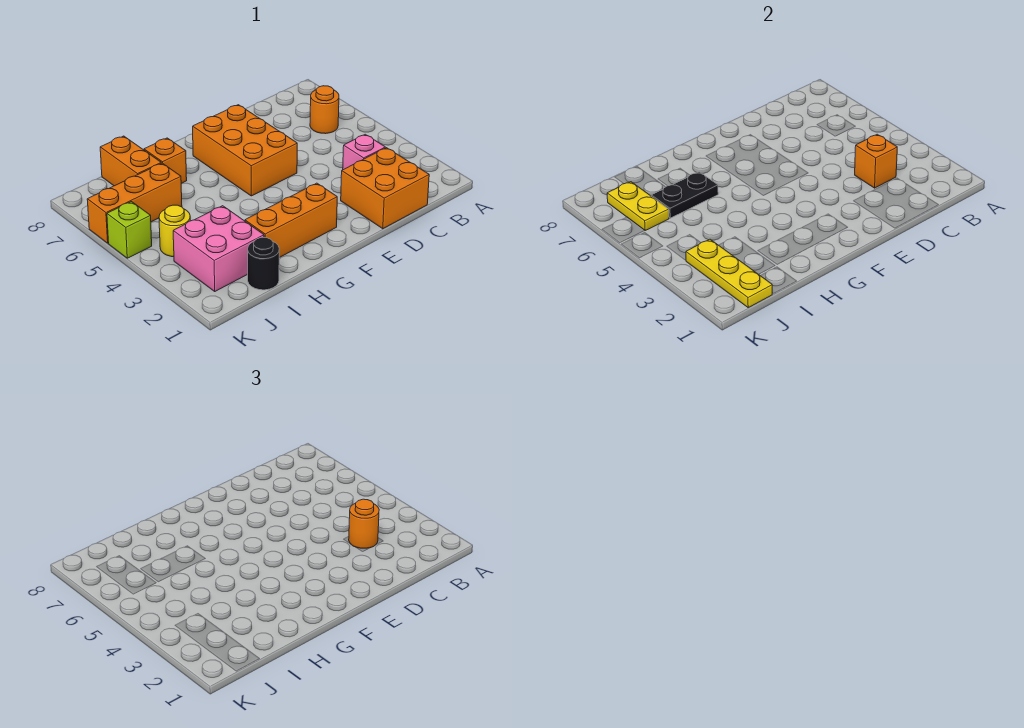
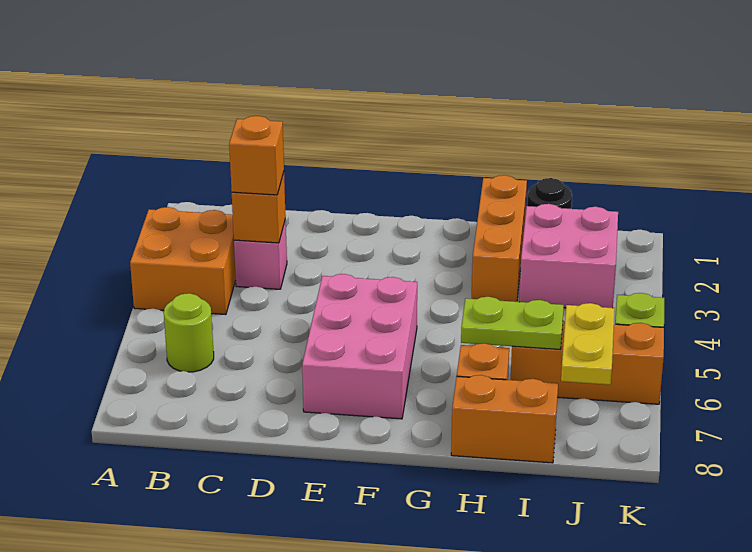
orange round brick B6 level 1 -> lime round brick B6 level 1
orange brick C1:D2 level 1 -> orange brick A3:B4 level 1
orange round brick C3 level 3 -> orange brick C3 level 3
orange brick E5:F7 level 1 -> pink brick E5:F7 level 1
orange brick F2:H2 level 1 -> orange brick H1:H3 level 1
black plate H6:I6 level 2 -> lime plate H6:I6 level 2
orange brick I7:I8 level 1 -> orange brick H8:I8 level 1
yellow plate J1:J3 level 2 -> none
yellow round brick J4 level 1 -> none

